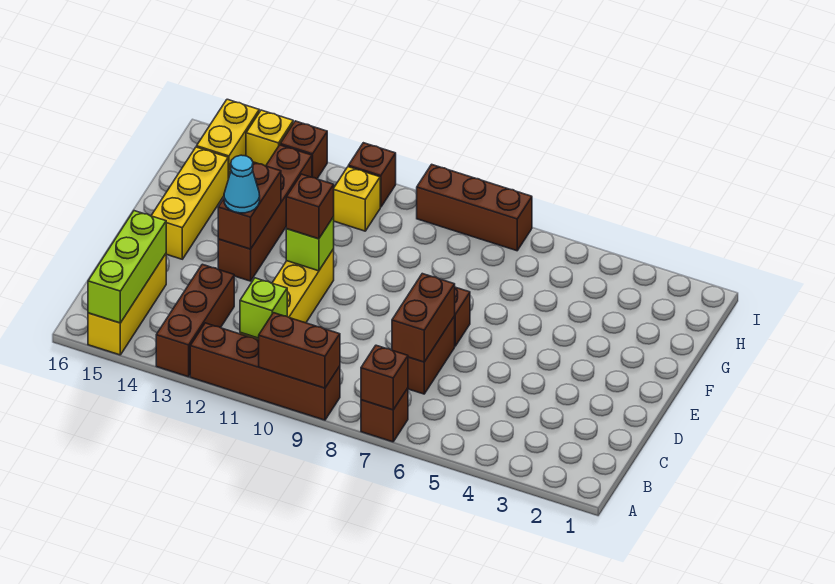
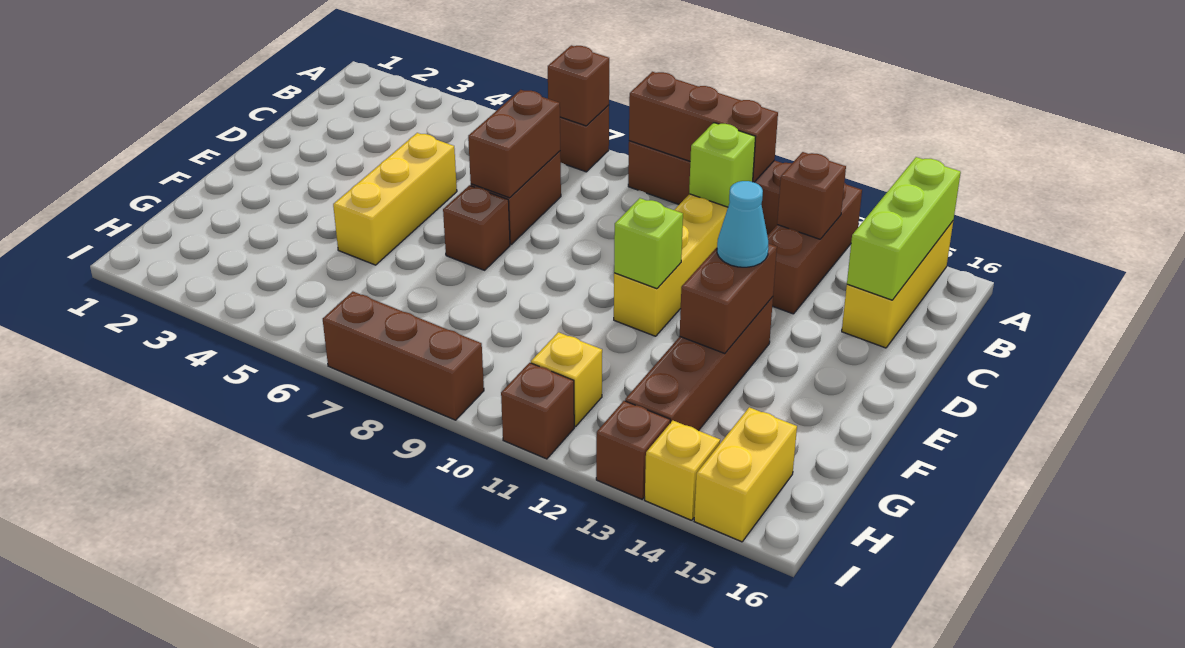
brown brick A9:A10 level 2 -> brown brick A9:A11 level 2
brown brick E11 level 3 -> brown brick B13 level 2
yellow brick E15:G15 level 1 -> yellow brick D5:F5 level 1

